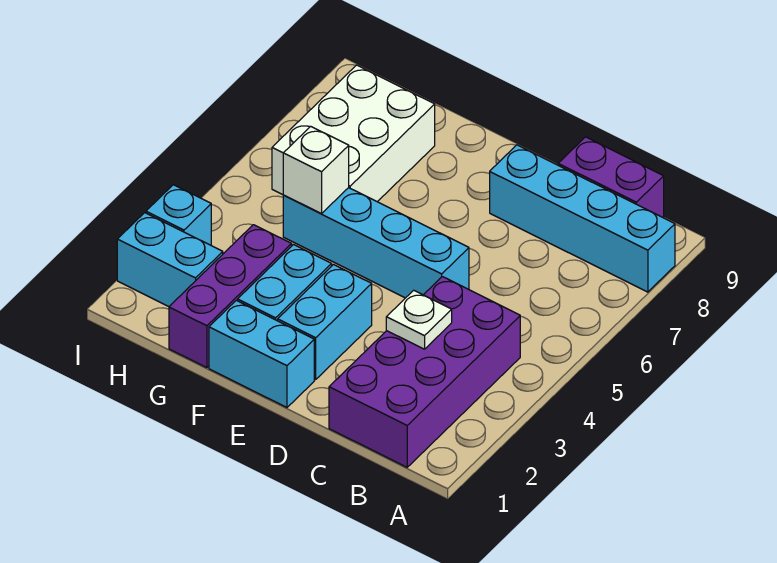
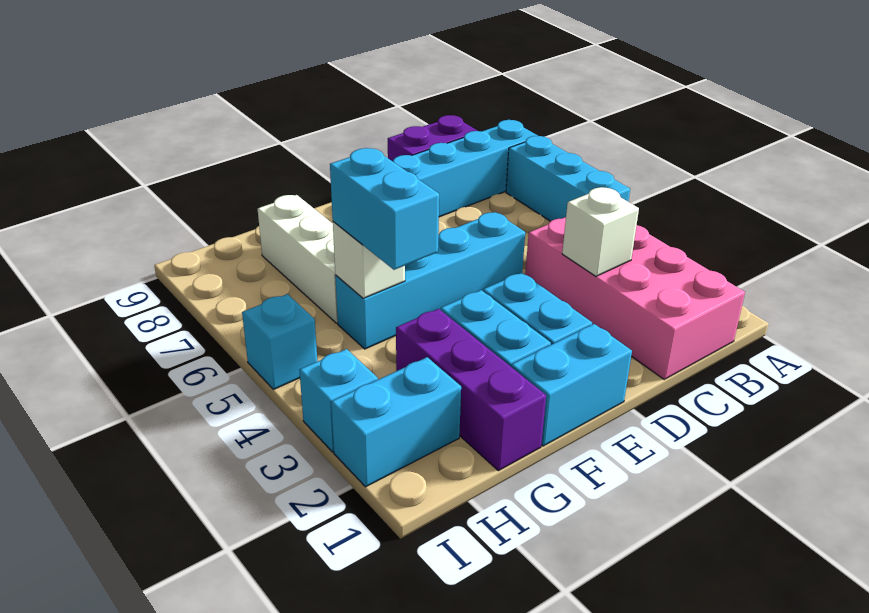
none -> cyan brick A5:A7 level 1
purple brick B1:C4 level 1 -> pink brick B1:C4 level 1
white plate C3 level 2 -> white brick C3 level 2
none -> cyan brick G4:G5 level 3
white brick G6:H8 level 1 -> white brick G6:G8 level 1
none -> cyan brick I5 level 1

